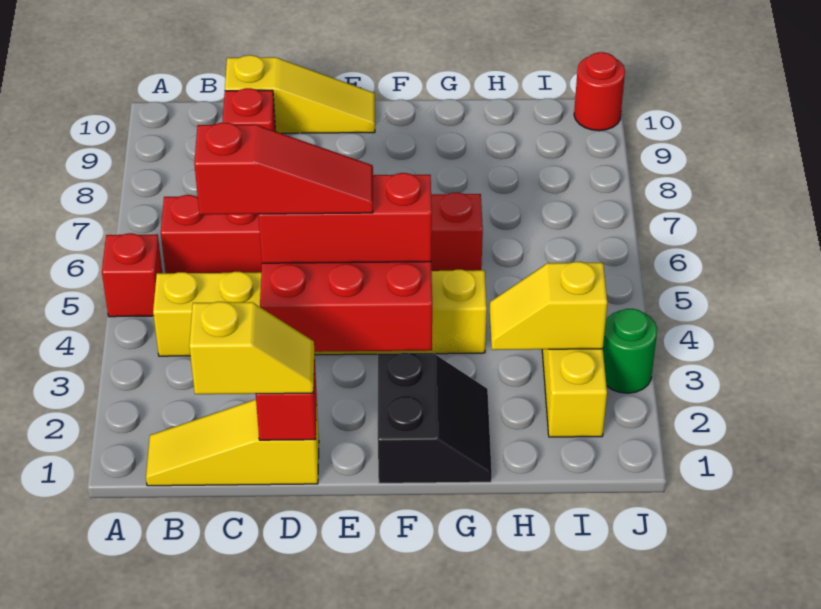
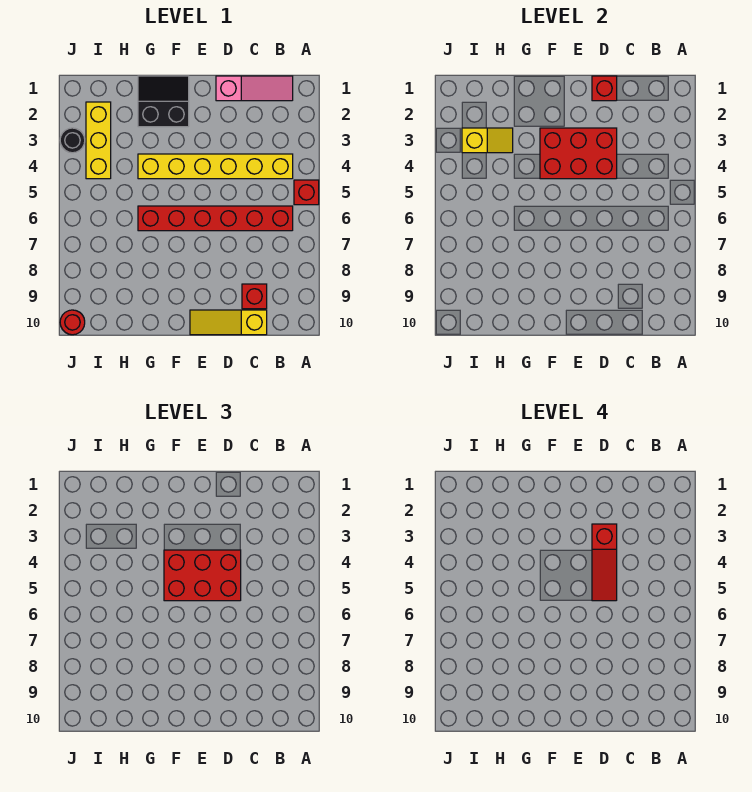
yellow slope B1:D1 level 1 top D -> pink slope B1:D1 level 1 top D
yellow slope C1:D1 level 3 top C -> none
red slope C4:E4 level 4 top C -> red slope D3:D5 level 4 top 3
red brick D4:F4 level 3 -> red brick D4:F5 level 3
black slope F1:G2 level 1 top F -> black slope F1:G2 level 1 top 2
green round brick J3 level 1 -> black round brick J3 level 1

